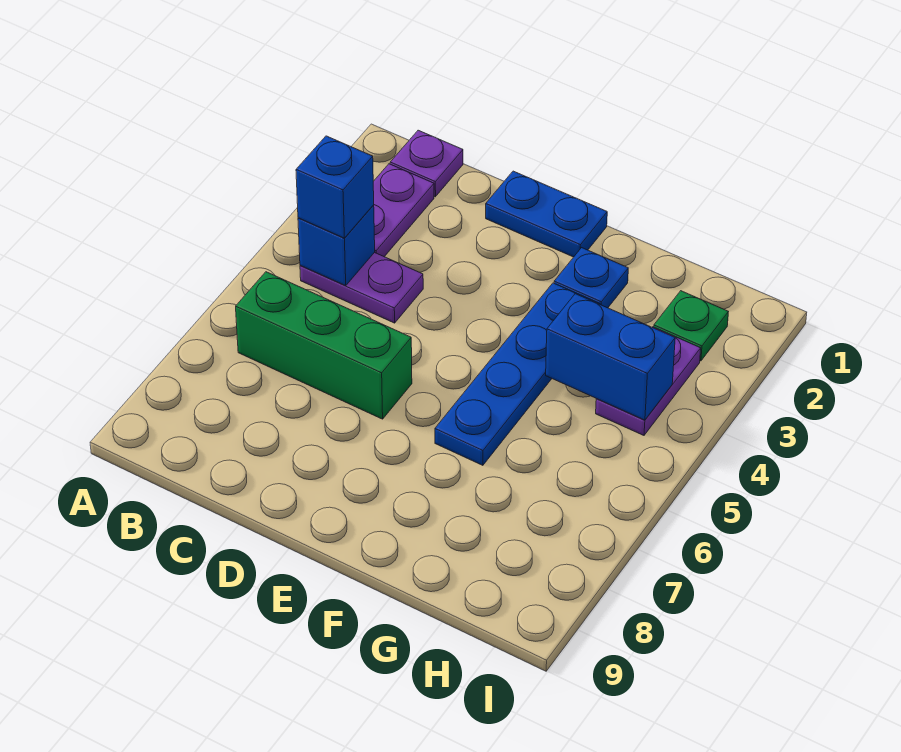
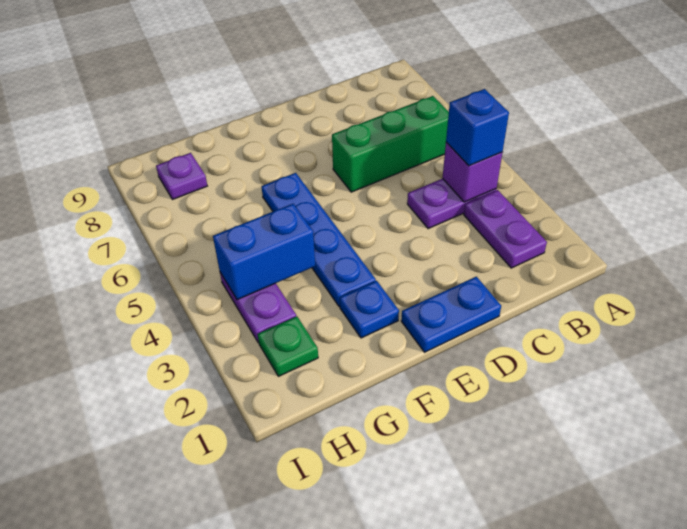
purple plate B1 level 1 -> purple plate H8 level 1
blue brick B4 level 2 -> purple brick B4 level 2

